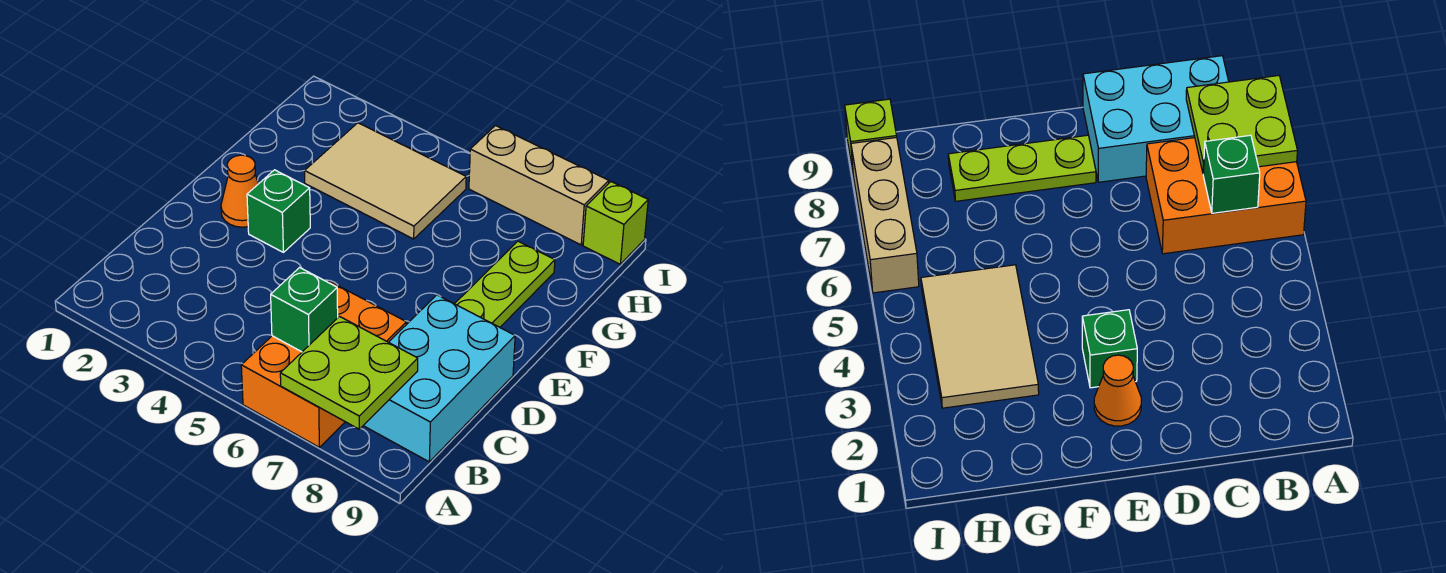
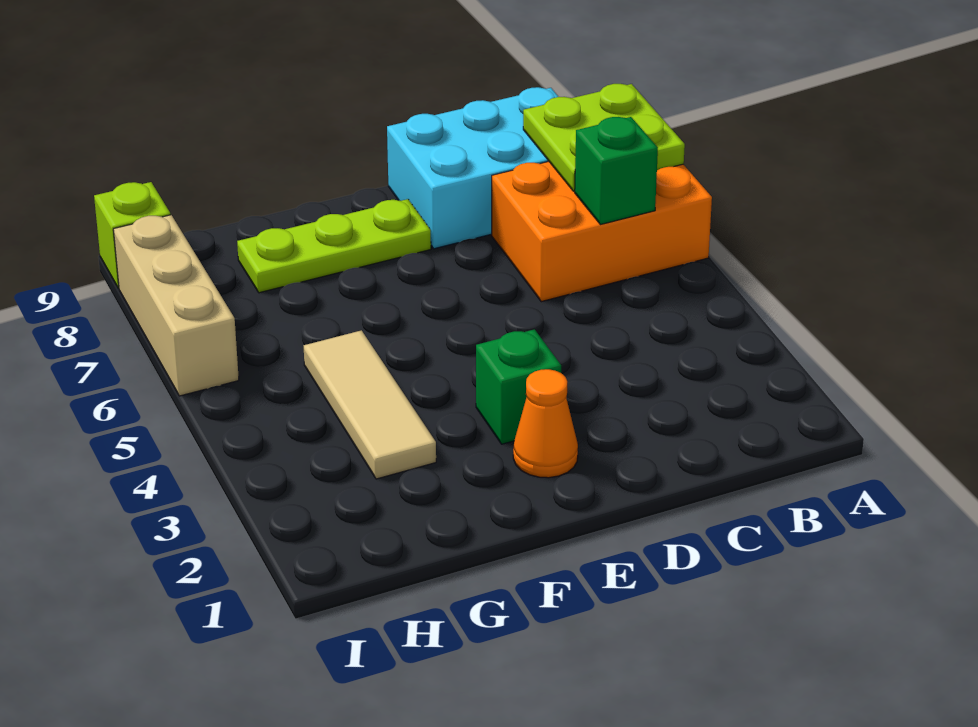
tan tile G3:H5 level 1 -> tan tile G3:G5 level 1

